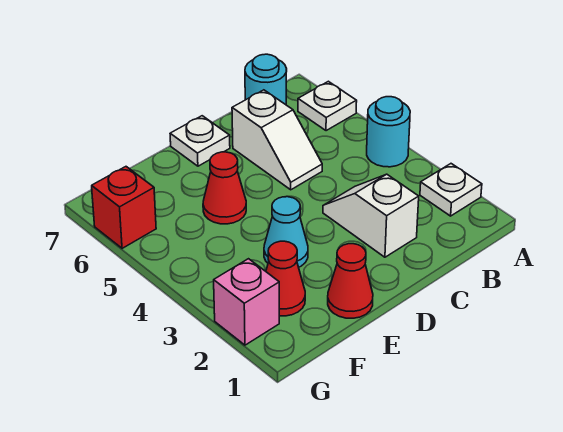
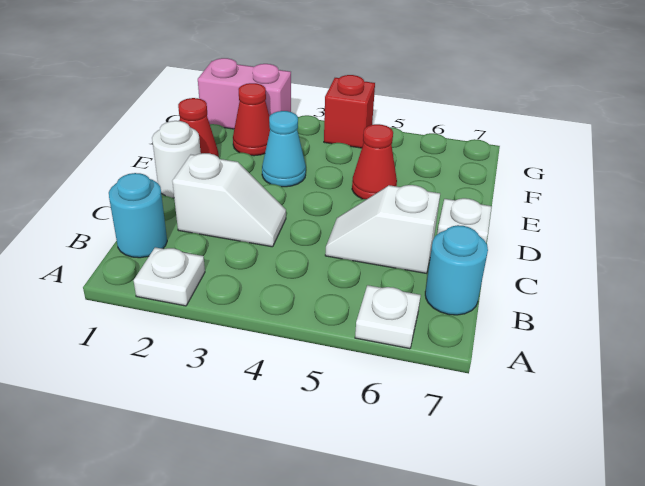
cyan round brick A4 level 1 -> cyan round brick B1 level 1
none -> white round brick D1 level 1
pink brick G2 level 1 -> pink brick G1:G2 level 1
red brick G6 level 1 -> red brick G4 level 1

